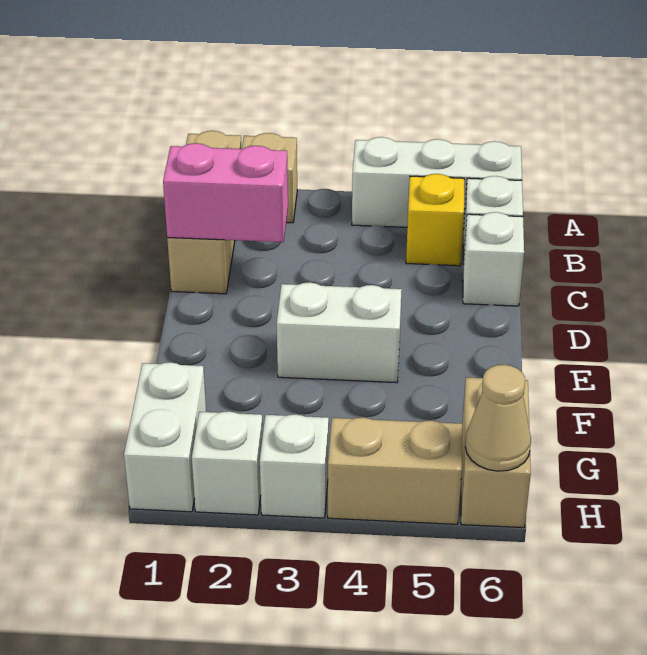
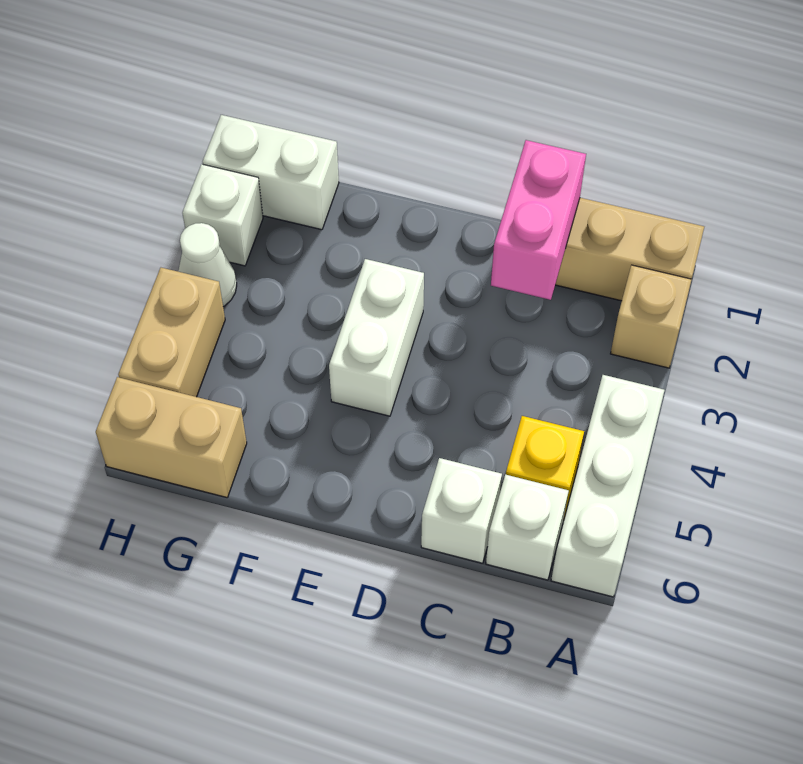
white brick H3 level 1 -> white cone H3 level 1
tan cone H6 level 2 -> none

